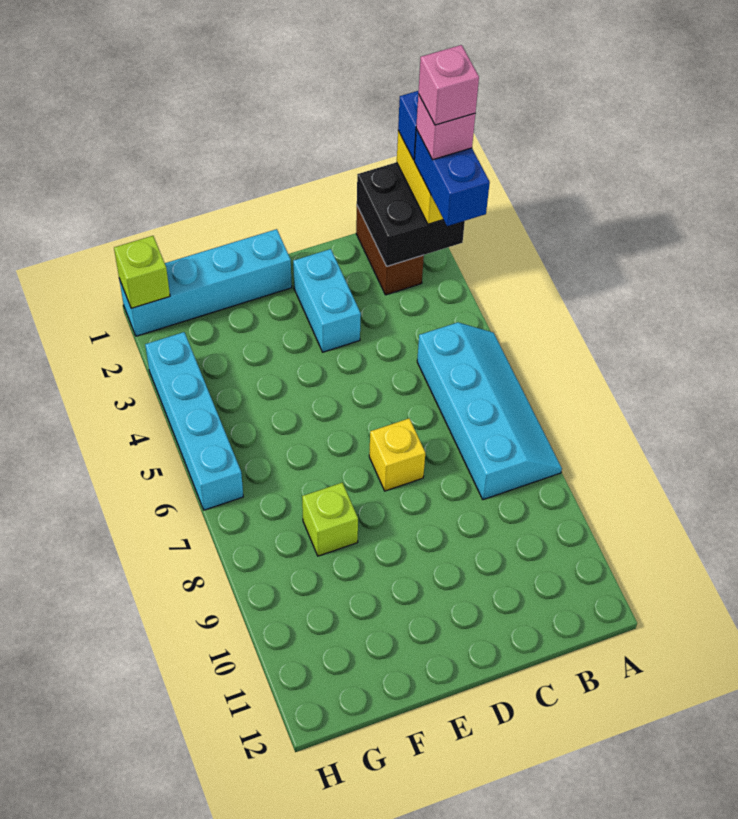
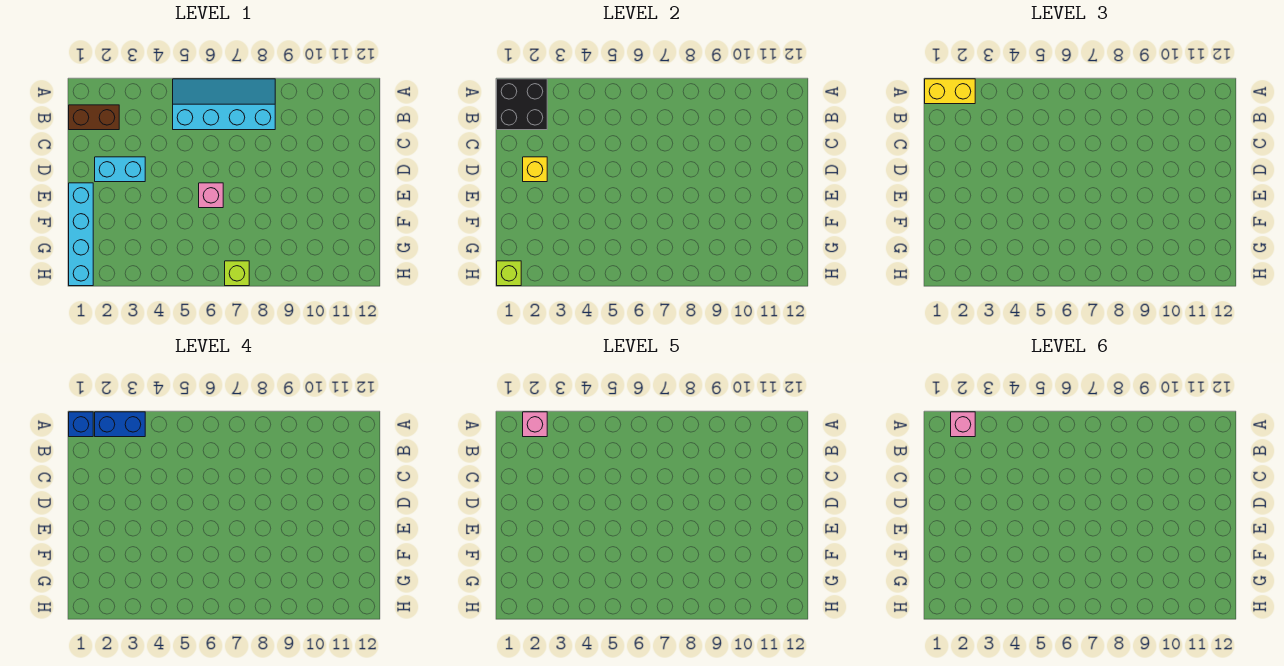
yellow brick D7 level 1 -> yellow brick D2 level 2
none -> pink brick E6 level 1
lime brick F8 level 1 -> lime brick H7 level 1
cyan brick H3:H6 level 1 -> none

